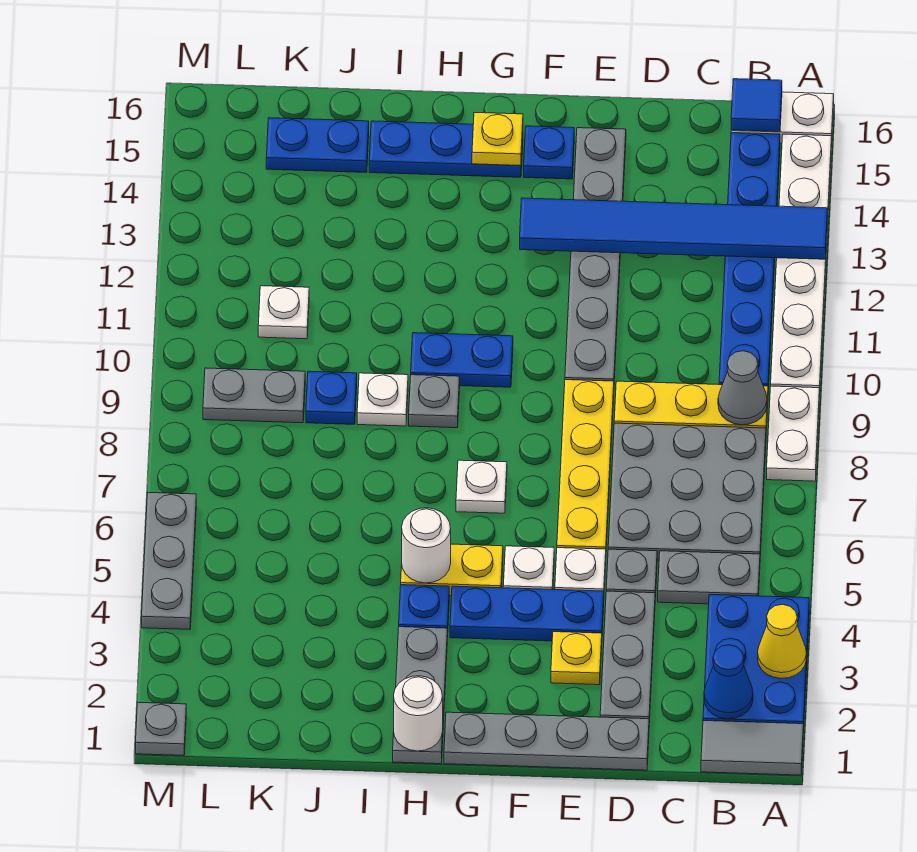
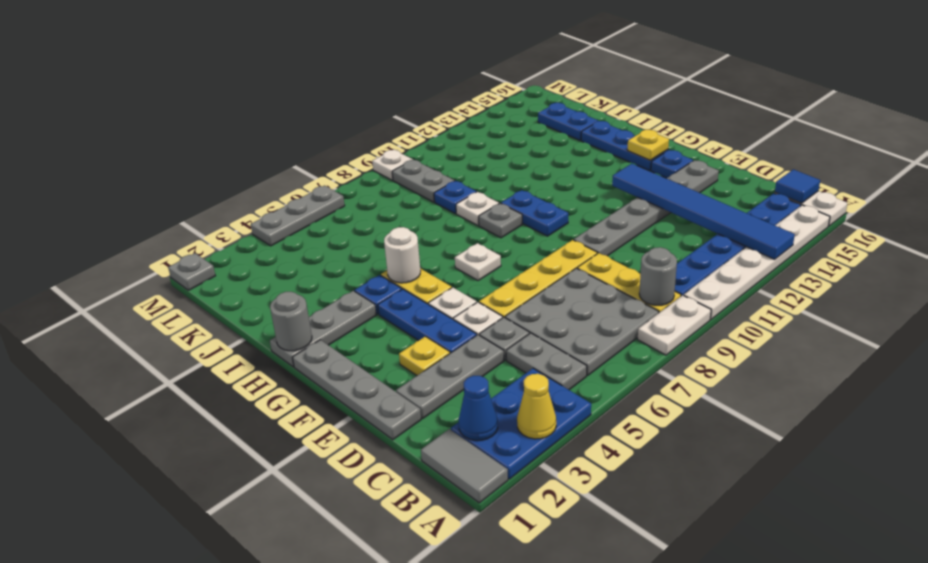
grey cone B9 level 2 -> grey round brick B9 level 2
white round brick H1 level 2 -> grey round brick H1 level 2
white plate K11 level 1 -> white plate M9 level 1

